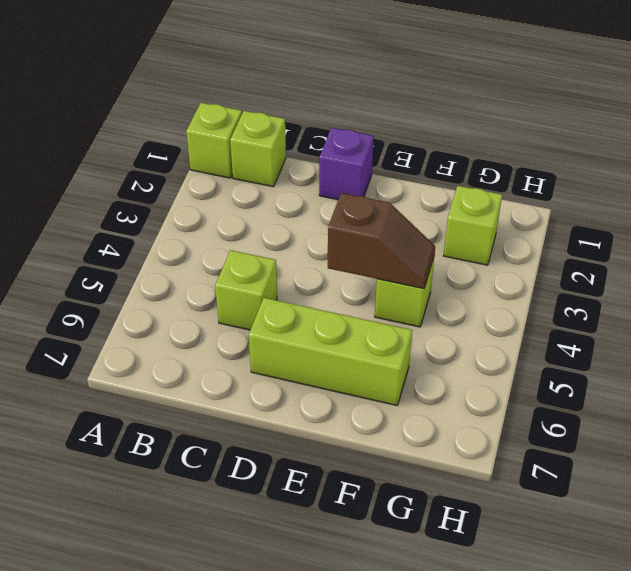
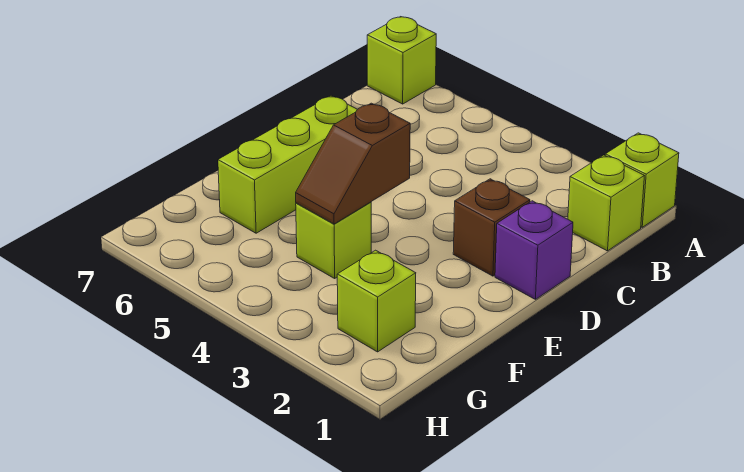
lime brick C5 level 1 -> lime brick A7 level 1
none -> brown brick D2 level 1

